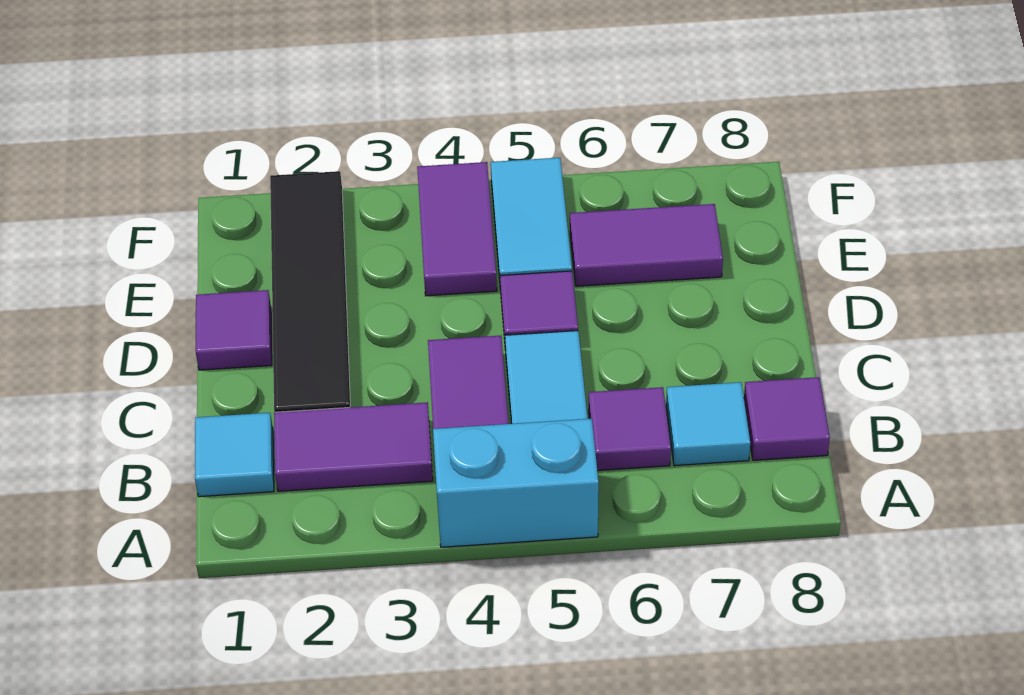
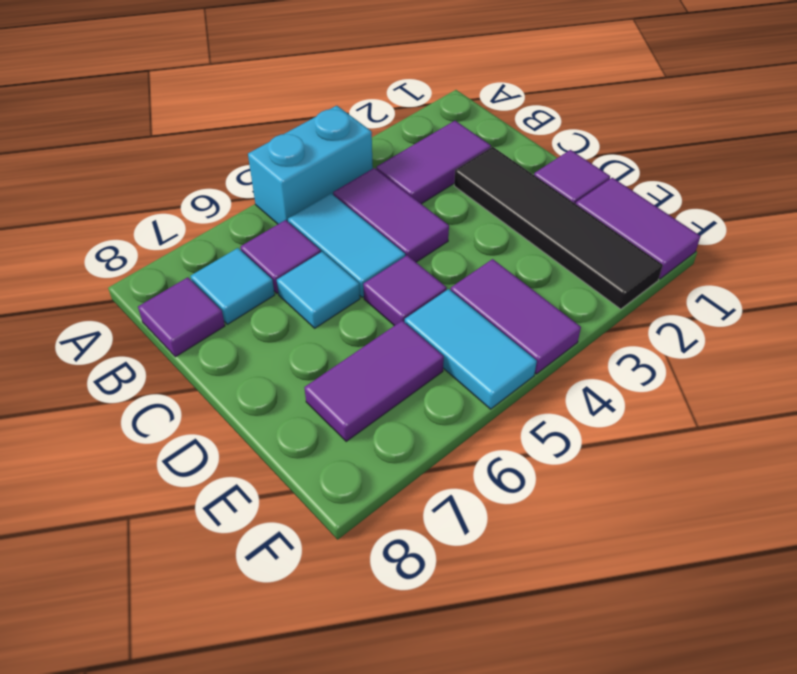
cyan tile B1 level 1 -> cyan tile C6 level 1
none -> purple tile E1:F1 level 1

